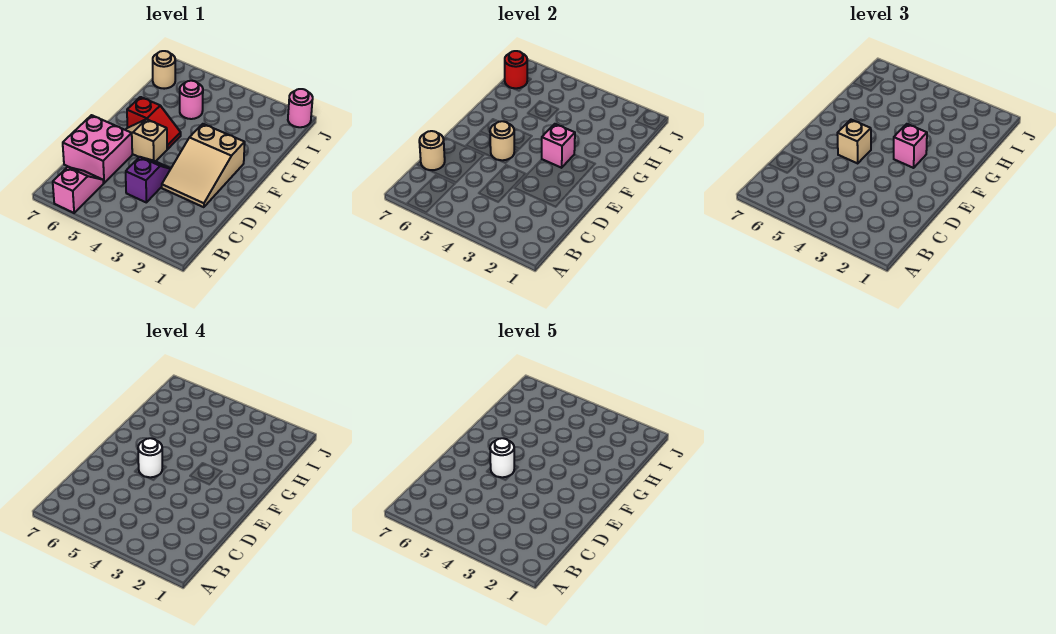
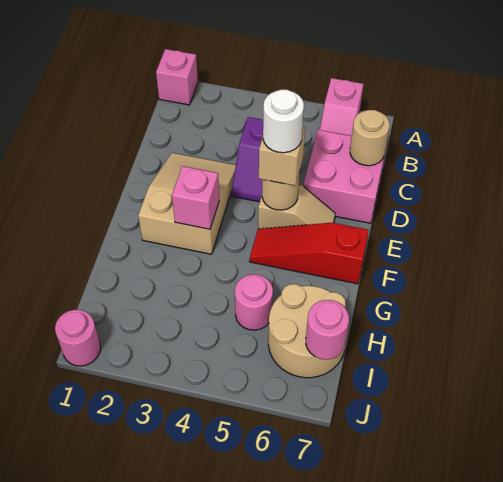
white round brick E5 level 5 -> none
pink brick F3 level 3 -> pink brick A1 level 1
red slope F5:F6 level 1 top 6 -> red slope F5:F7 level 1 top 7
tan round brick I7 level 1 -> tan round brick H6:I7 level 1
red round brick I7 level 2 -> pink round brick I7 level 2

